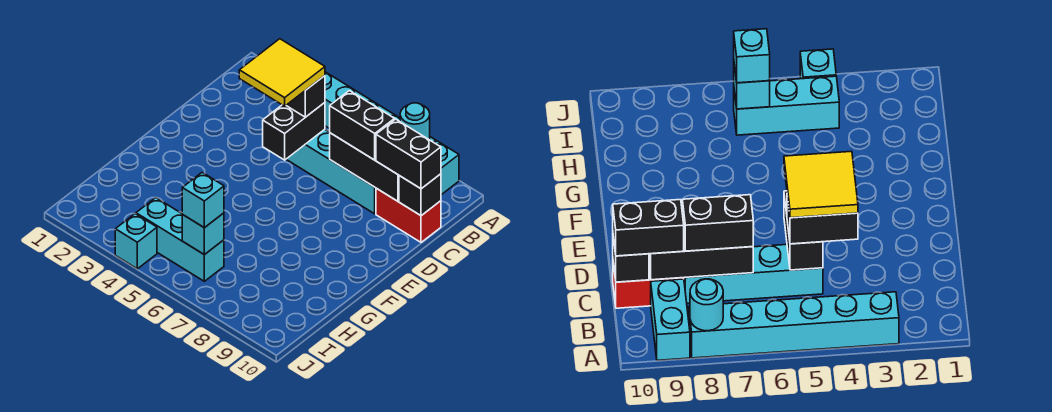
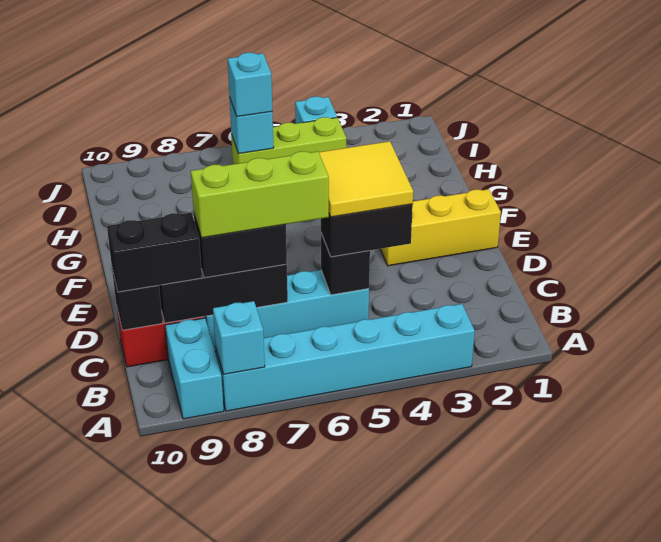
cyan round brick A8 level 2 -> cyan brick A8 level 2
black brick C5:D5 level 2 -> black brick C5 level 2
none -> lime brick C6:C8 level 4
none -> yellow brick E1:E3 level 1
cyan brick I4:I6 level 1 -> lime brick I4:I6 level 1

